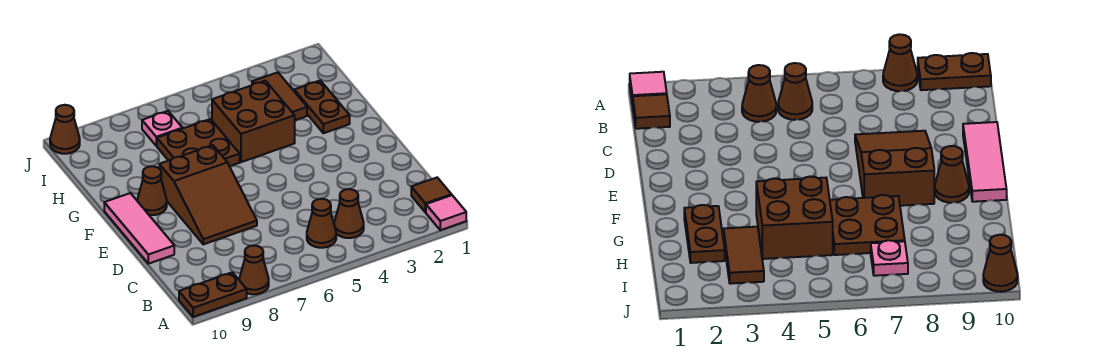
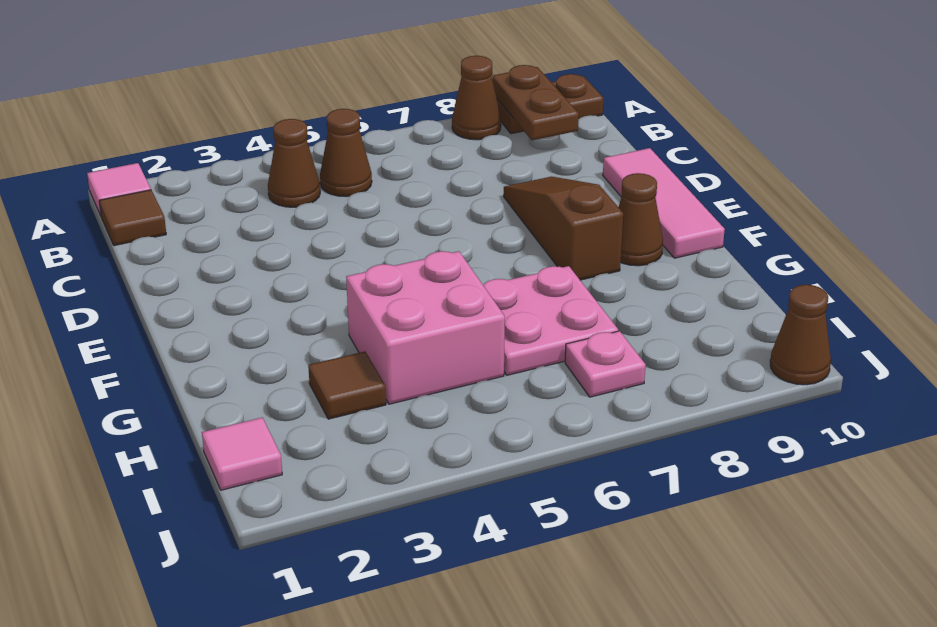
brown slope D7:F8 level 1 top F -> brown slope D8:F8 level 1 top F
brown plate G2:H2 level 1 -> brown plate A9:B9 level 2
brown brick G4:H5 level 1 -> pink brick G4:H5 level 1
brown plate G6:H7 level 1 -> pink plate G6:H7 level 1
brown tile H3:I3 level 1 -> brown tile H3 level 1
none -> pink tile I1 level 1

